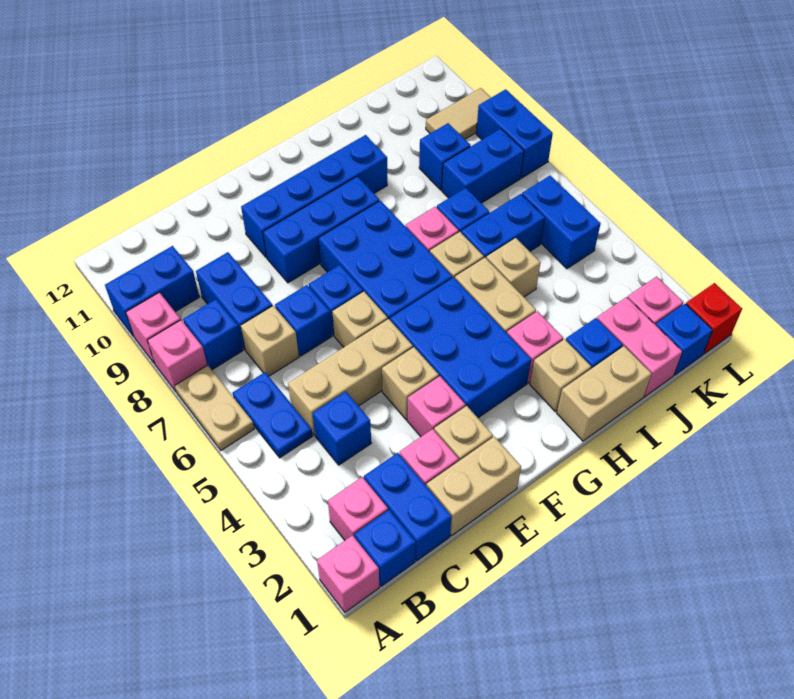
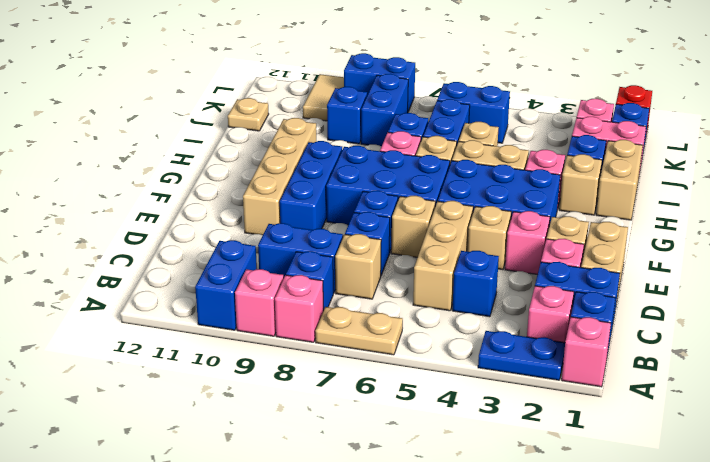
blue plate B5:B6 level 1 -> blue plate A2:A3 level 1
blue brick E10:H10 level 1 -> tan brick E10:H10 level 1
none -> tan plate J12 level 1

